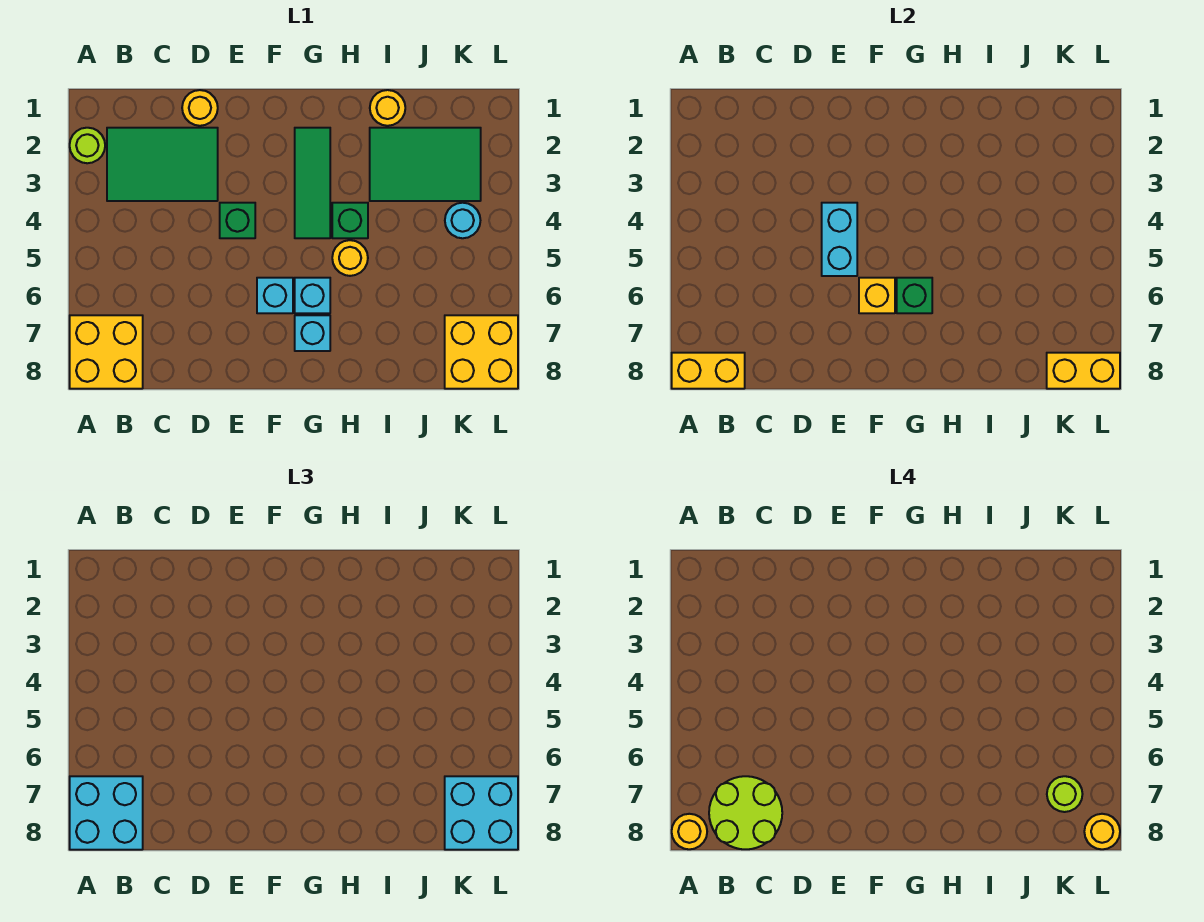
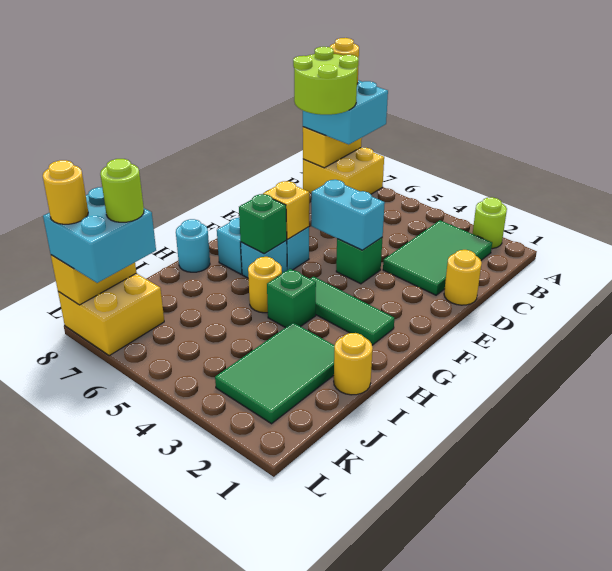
cyan round brick K4 level 1 -> cyan round brick H8 level 1

